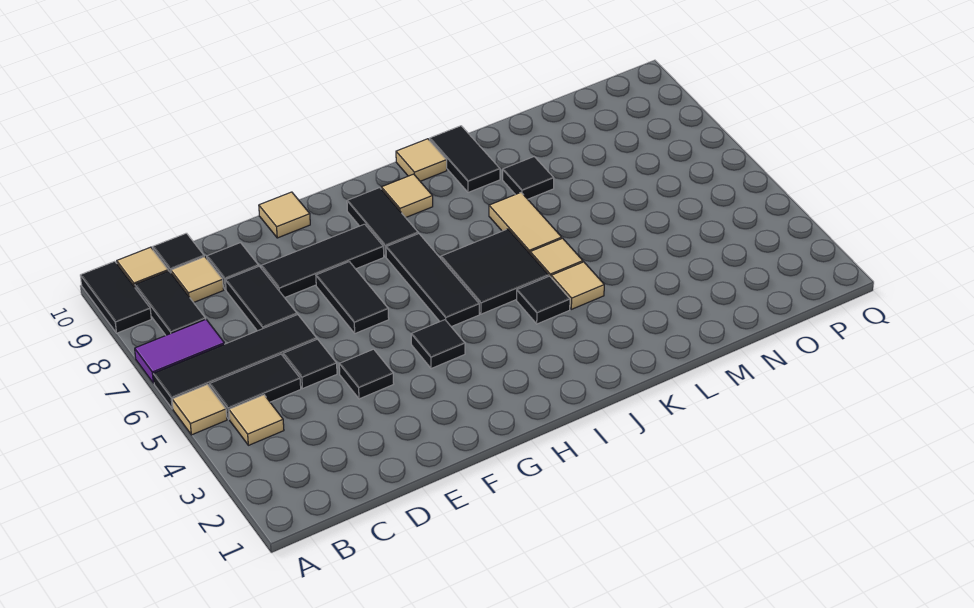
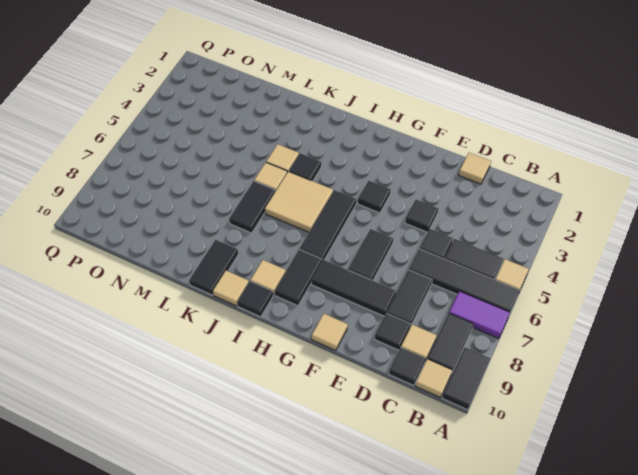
tan tile B4 level 1 -> tan tile D1 level 1
black tile I5:J6 level 1 -> tan tile I5:J6 level 1
tan tile K6:K7 level 1 -> black tile K6:K7 level 1
black tile L8 level 1 -> black tile I10 level 1

